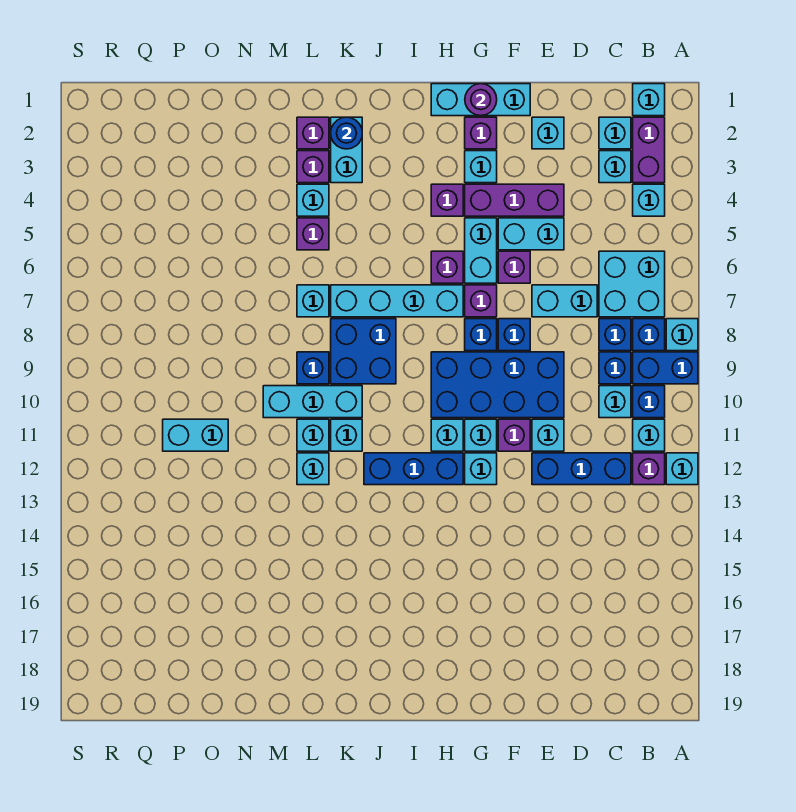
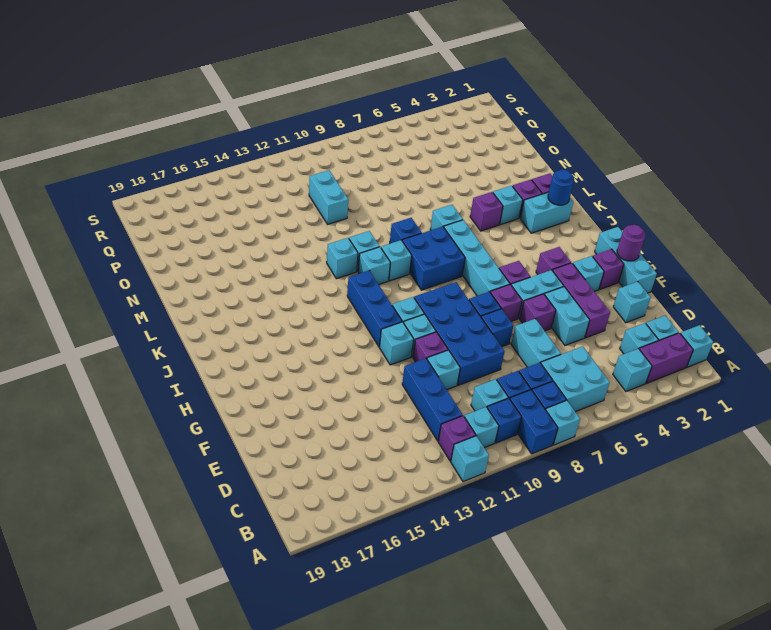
cyan brick K10:M10 level 1 -> cyan brick K10 level 1

